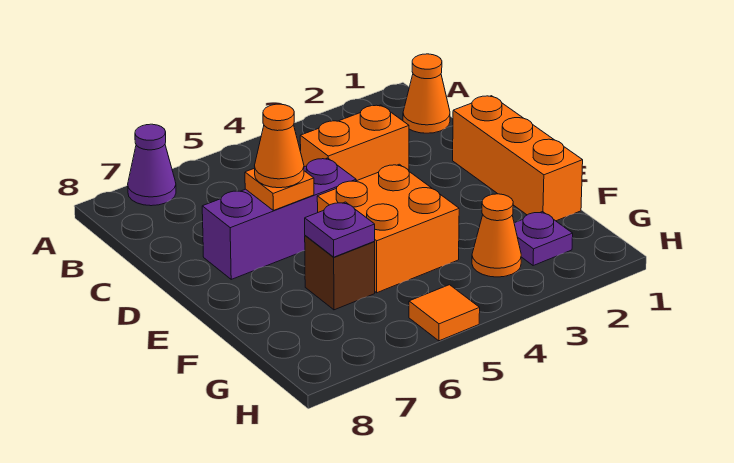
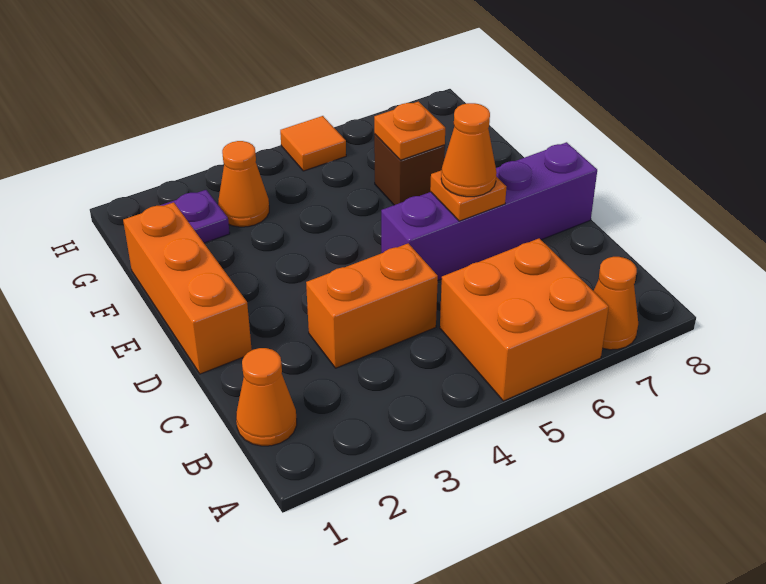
purple cone A7 level 1 -> orange cone A7 level 1
purple brick D5:D7 level 1 -> purple brick D5:D8 level 1
orange brick E4:F5 level 1 -> orange brick A5:B6 level 1
purple plate F6 level 2 -> orange plate F6 level 2

